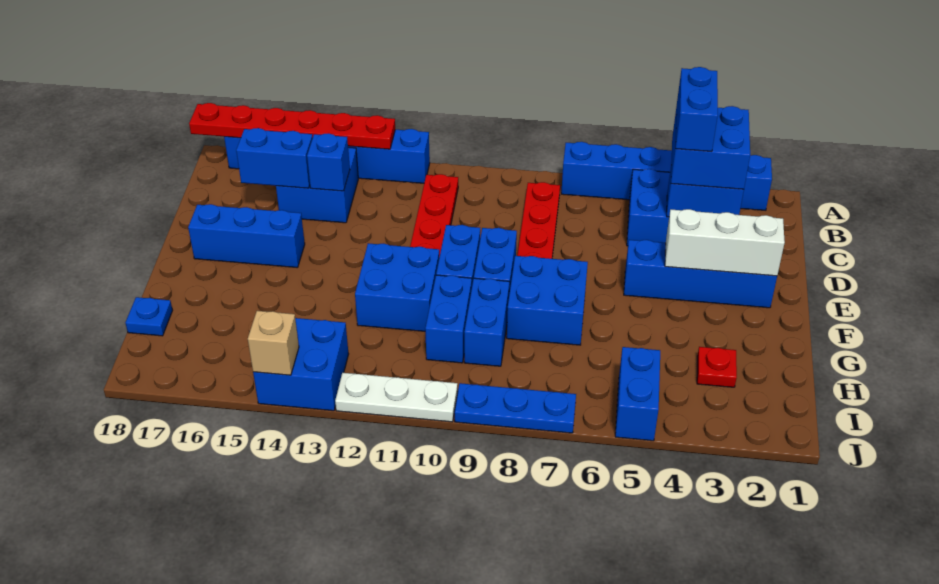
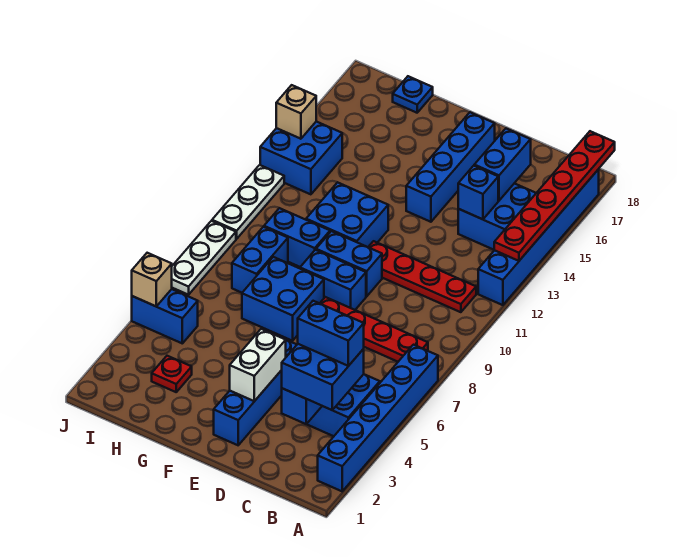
white brick E2:E4 level 2 -> white brick E3:E4 level 2
blue brick E15:E17 level 1 -> blue brick E14:E17 level 1
blue brick G9:H9 level 1 -> blue brick H8:H9 level 1
none -> tan brick J5 level 2
blue plate J7:J9 level 1 -> white plate J7:J9 level 1

